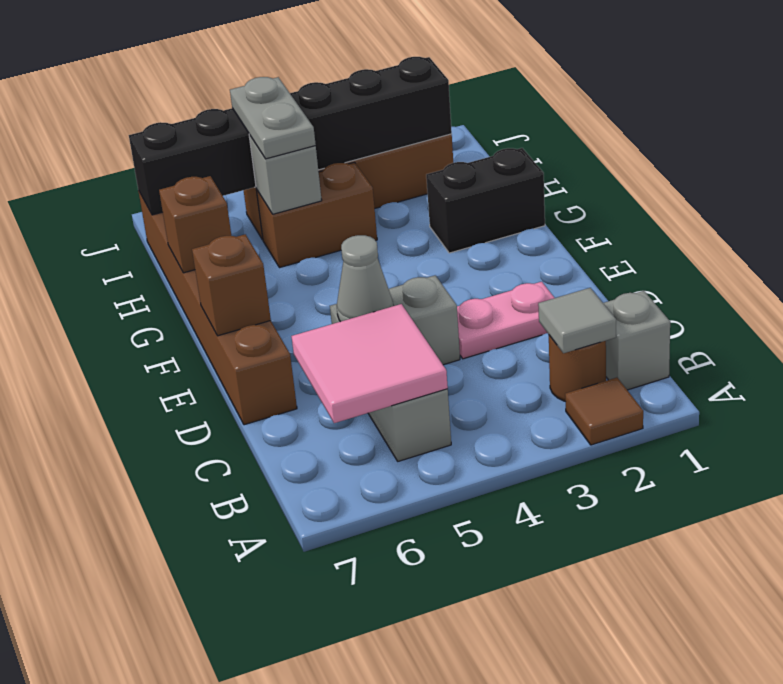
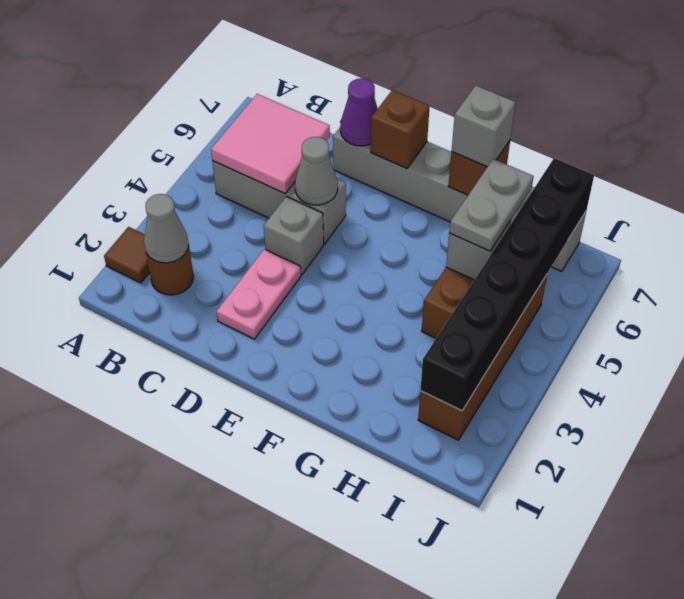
grey brick B1 level 1 -> grey brick G7 level 3
grey tile B2 level 2 -> grey cone B2 level 2
brown brick D7:I7 level 1 -> grey brick D7:I7 level 1
none -> purple cone D7 level 2
black brick G1:G2 level 1 -> none
grey plate H5:I5 level 3 -> grey plate H5:H6 level 3

